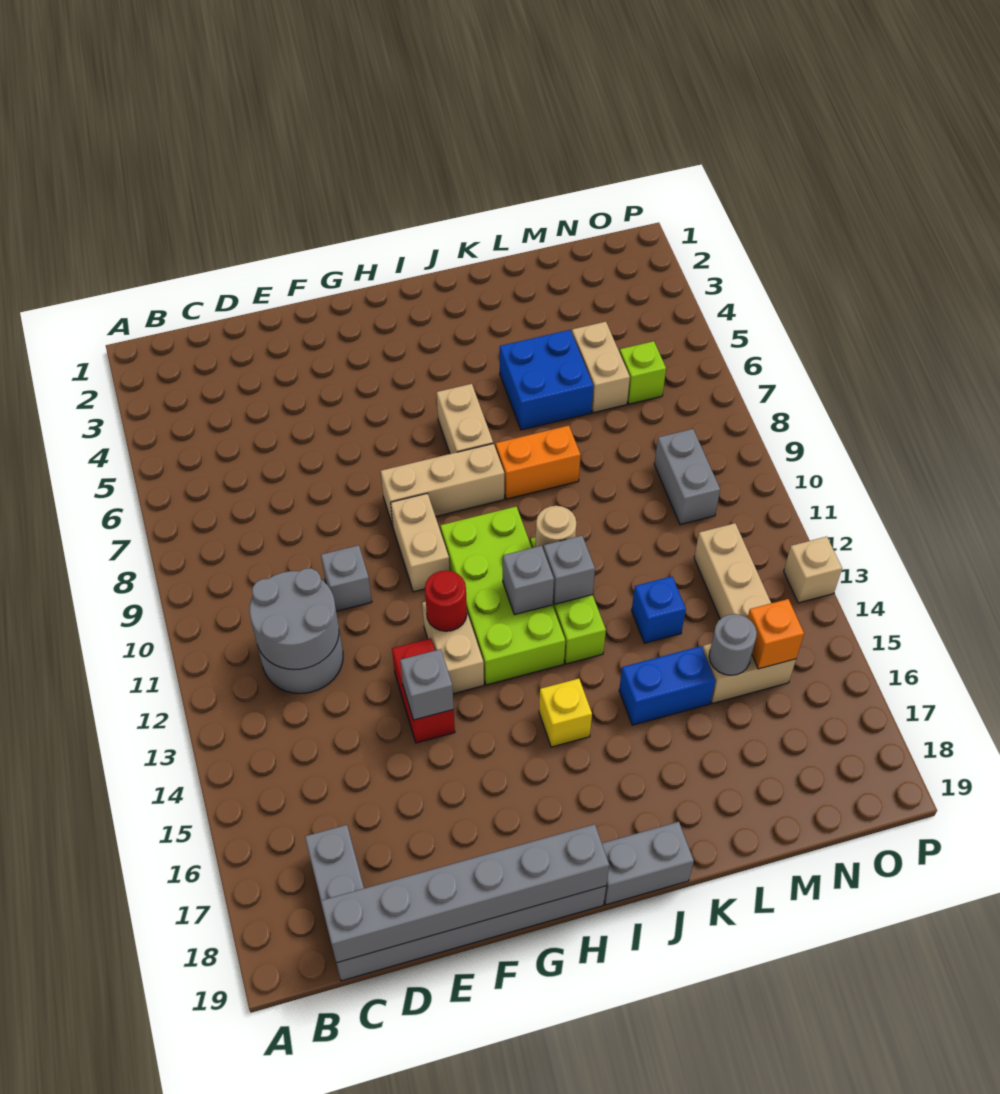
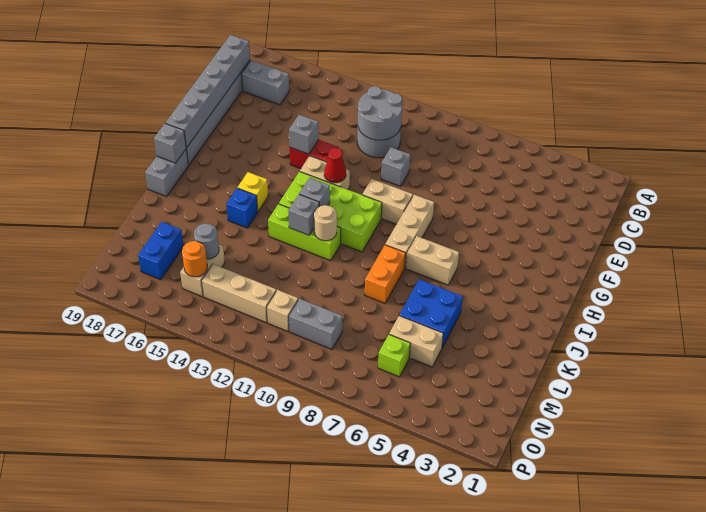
red round brick G12 level 2 -> red cone G12 level 2
none -> grey brick I19 level 2
blue brick K15:L15 level 1 -> blue brick M17:N17 level 1
blue brick L13 level 1 -> blue brick J15 level 1
orange brick N15 level 2 -> orange round brick N15 level 2
tan brick P13 level 1 -> tan brick N11 level 1

